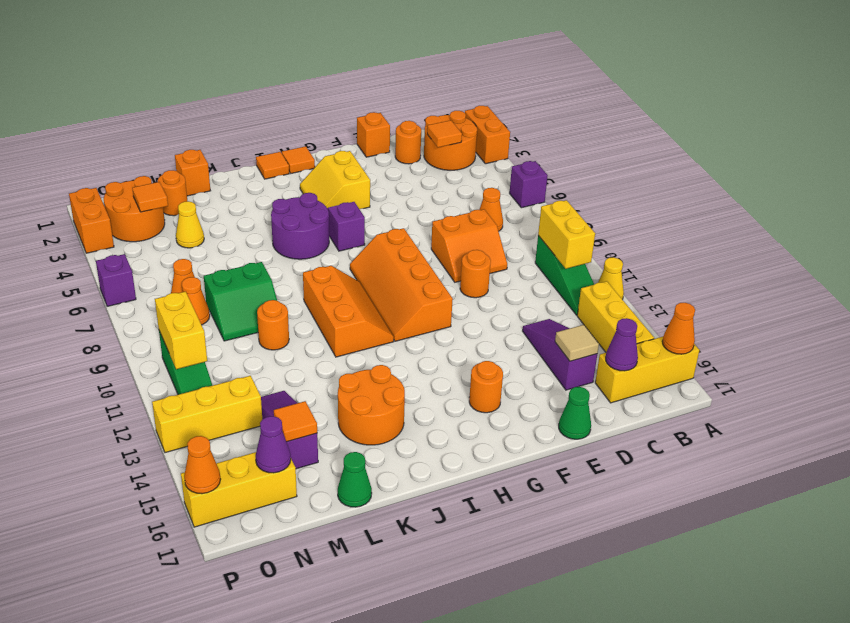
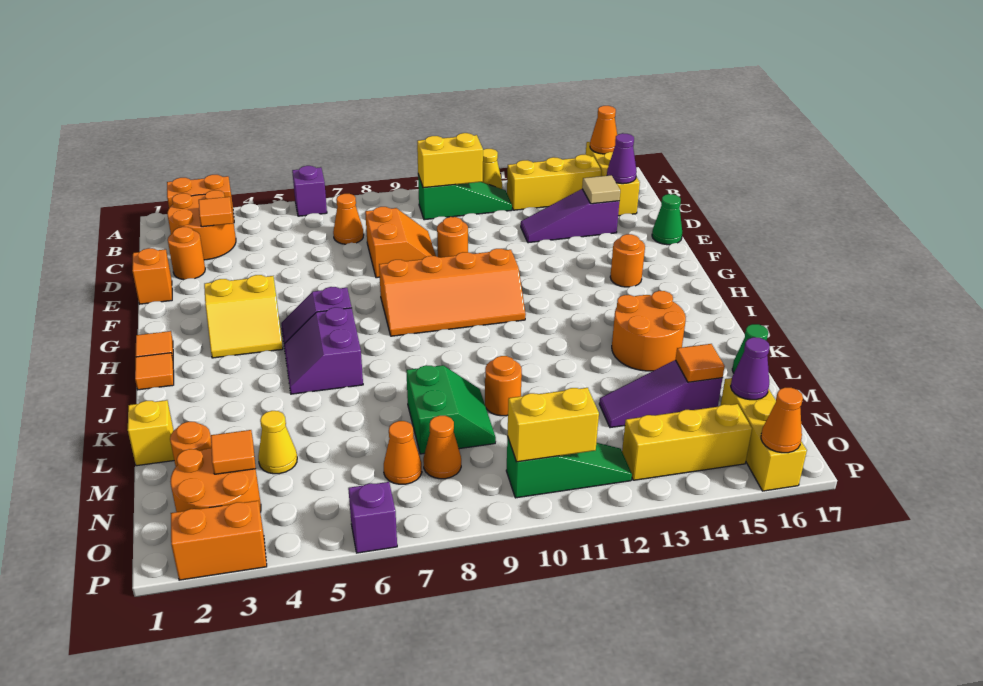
purple round brick I5:J6 level 1 -> purple slope I5:J6 level 1 top 6
orange slope I9:J11 level 1 top J -> none
orange brick L1 level 1 -> yellow brick L1 level 1
yellow brick N13:P13 level 1 -> yellow brick O13:O15 level 1

